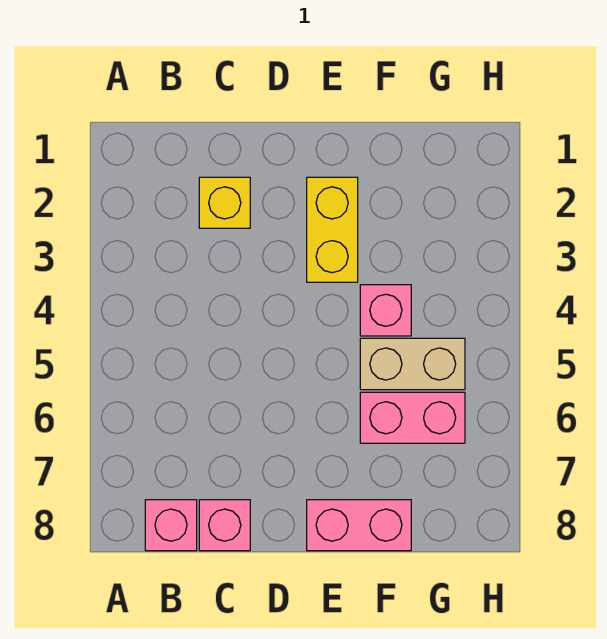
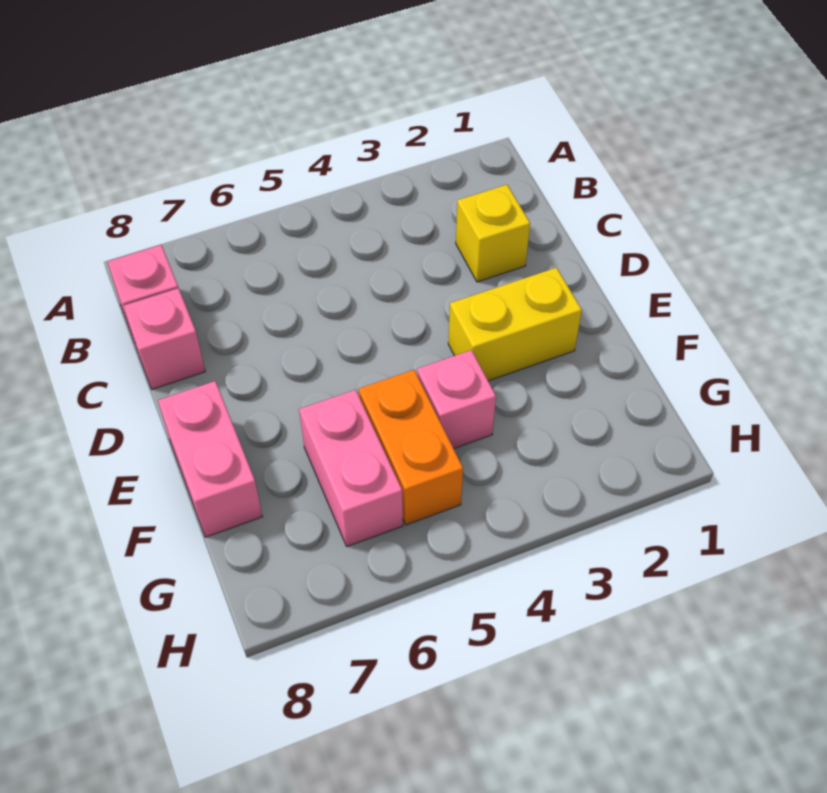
tan brick F5:G5 level 1 -> orange brick F5:G5 level 1

